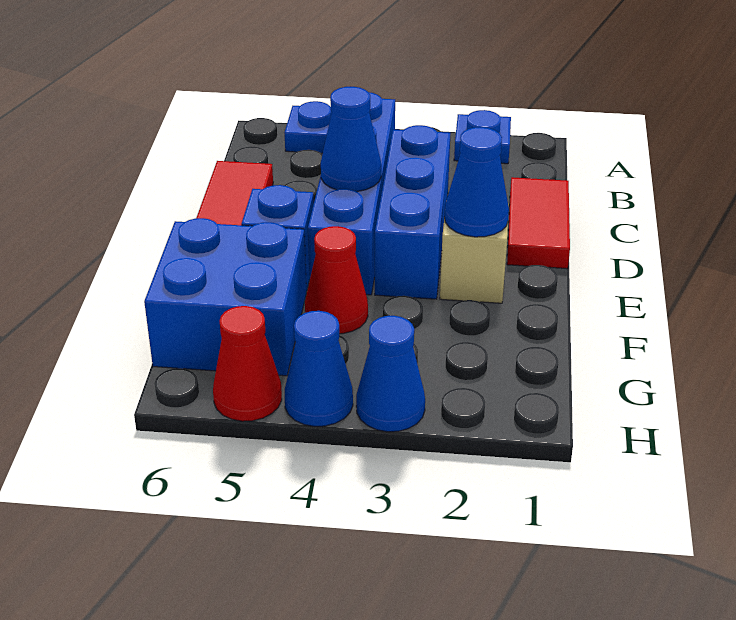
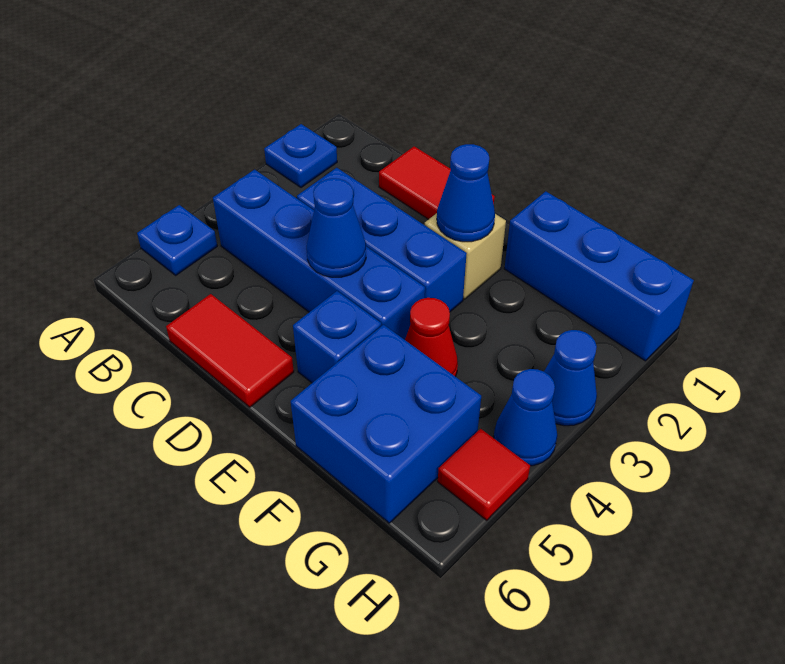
none -> blue brick F1:H1 level 1
red cone H5 level 1 -> red tile H5 level 1

